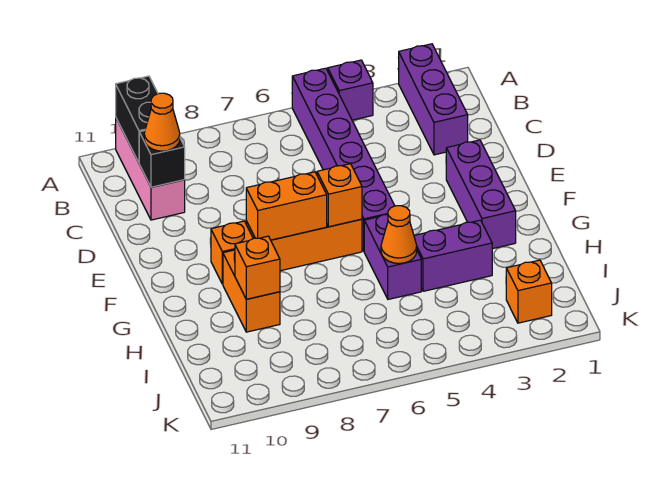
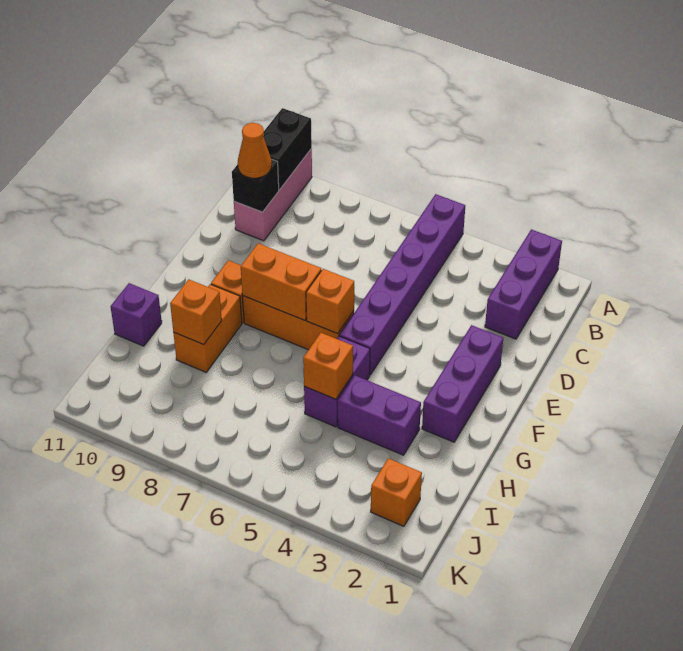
purple brick A4 level 1 -> purple brick H11 level 1
orange cone H5 level 2 -> orange brick H5 level 2

